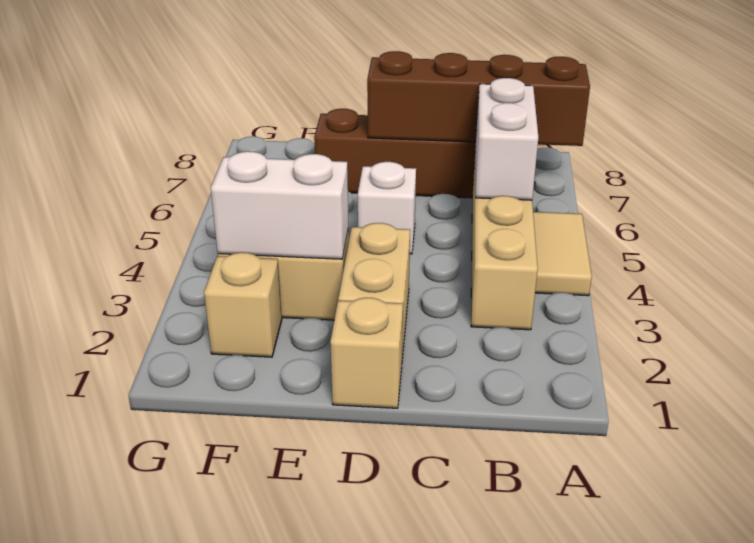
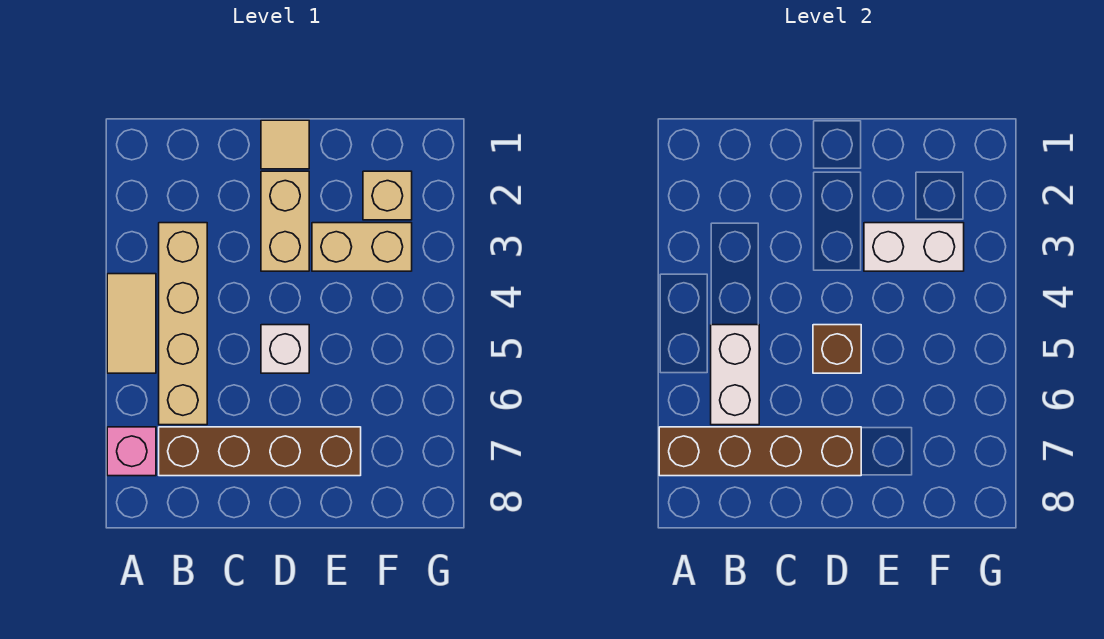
none -> pink brick A7 level 1
tan brick D1 level 1 -> tan tile D1 level 1
none -> brown brick D5 level 2

